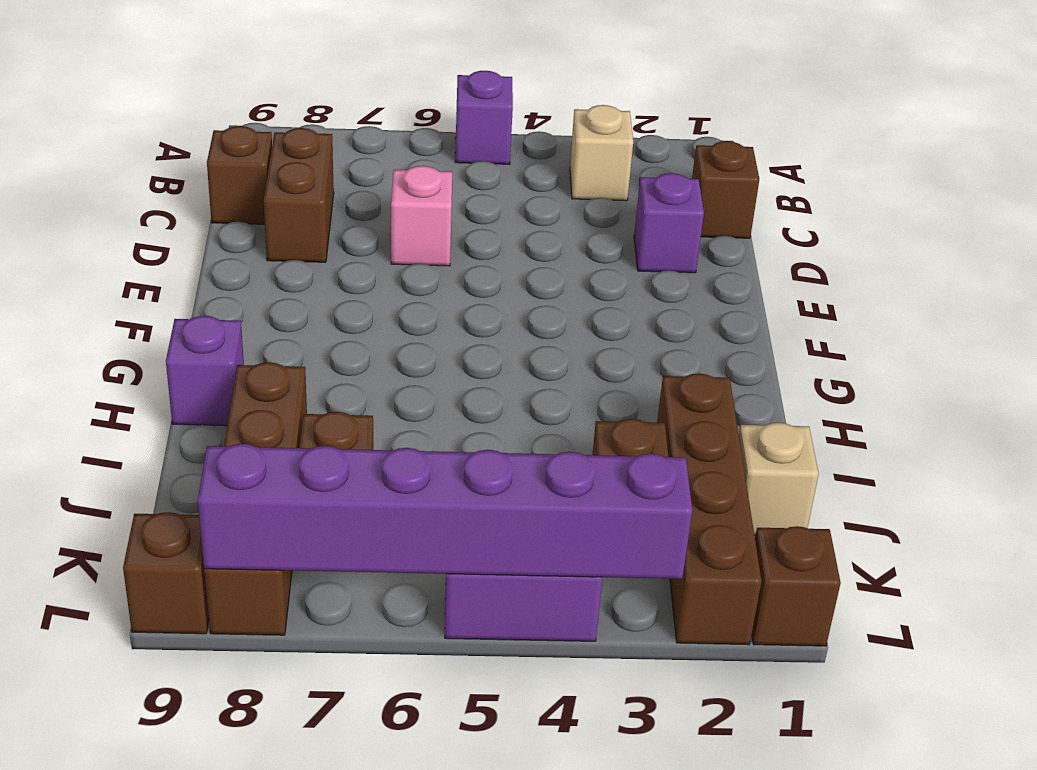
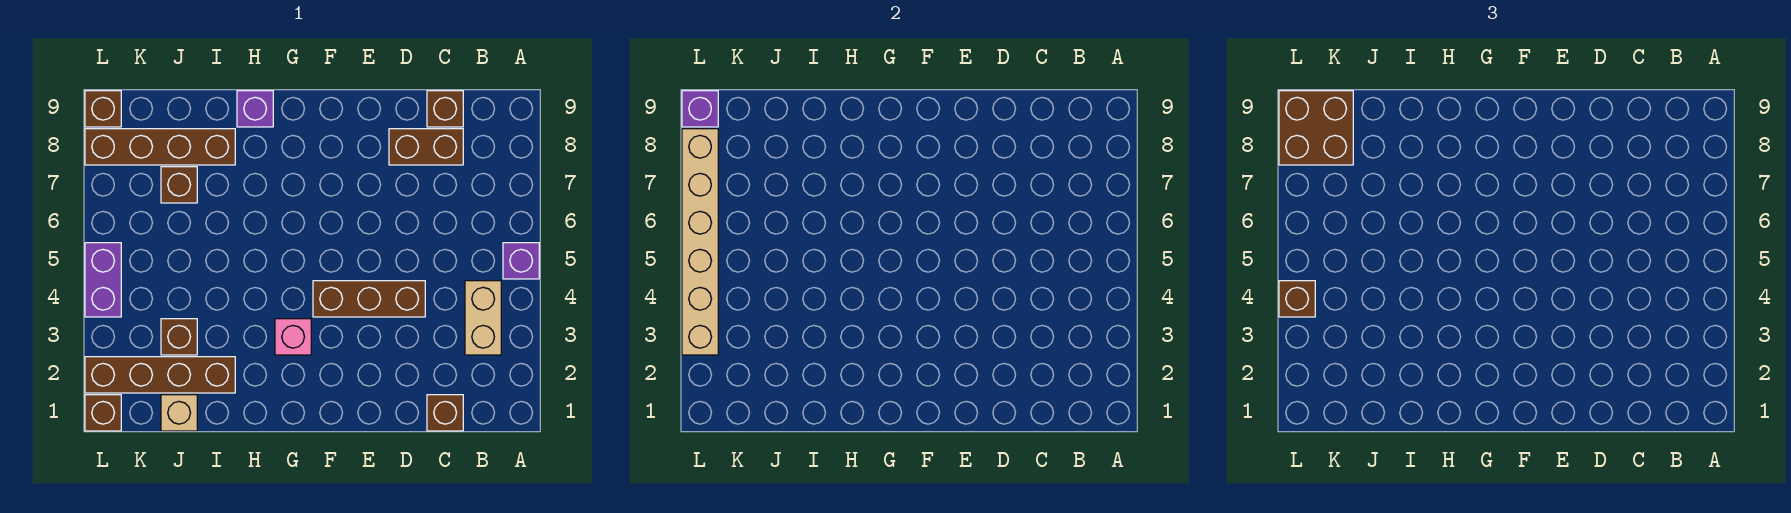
tan brick B3 level 1 -> tan brick B3:B4 level 1
purple brick D2 level 1 -> purple brick L9 level 2
none -> brown brick D4:F4 level 1
pink brick D6 level 1 -> pink brick G3 level 1
none -> brown brick K8:L9 level 3
purple brick L3:L8 level 2 -> tan brick L3:L8 level 2
none -> brown brick L4 level 3

